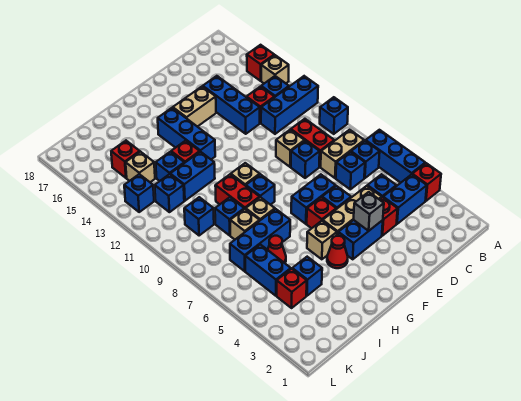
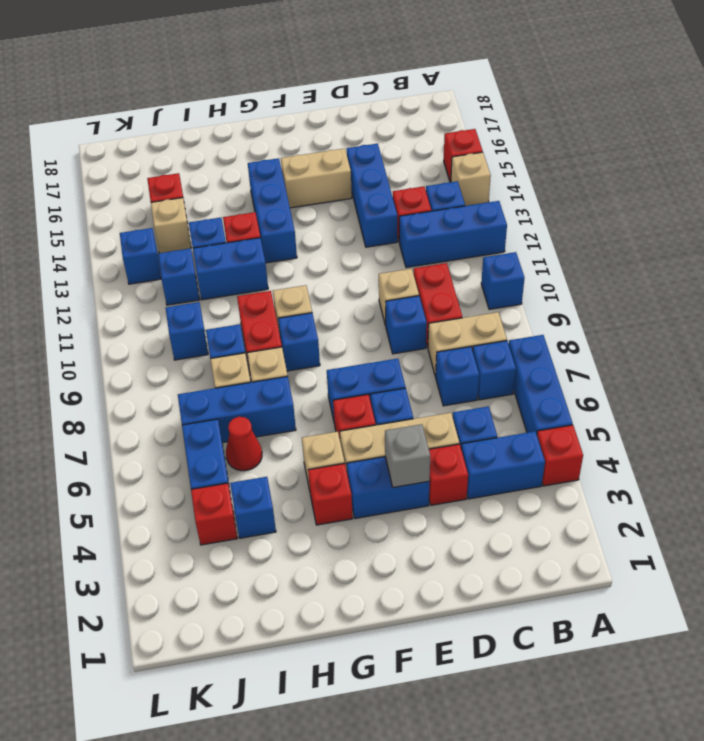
red cone G4 level 1 -> red brick G4 level 1

